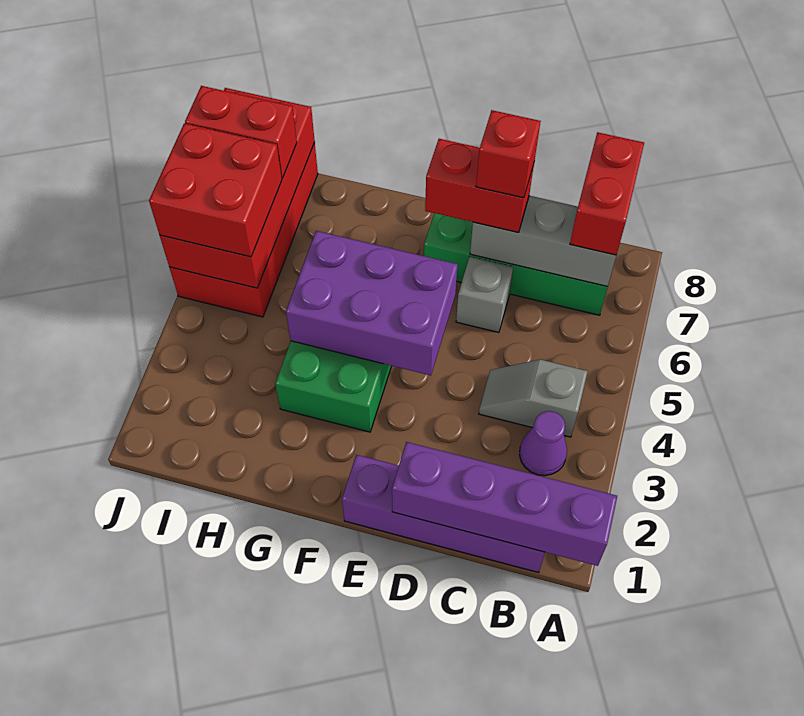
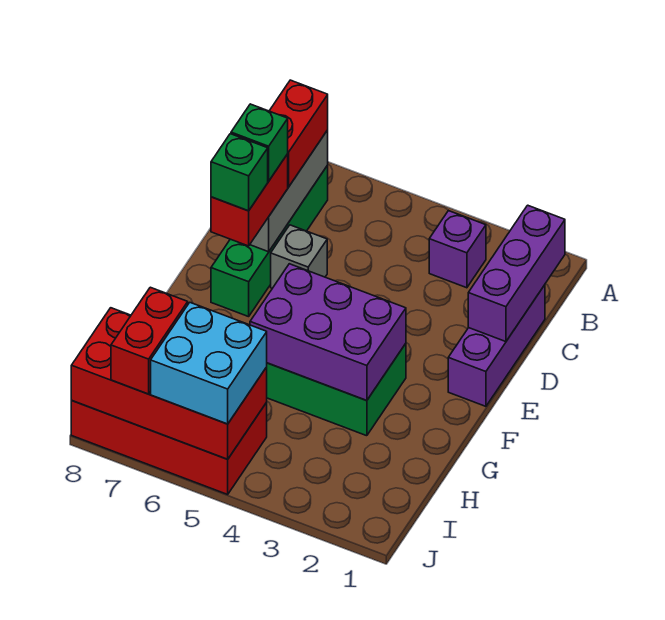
purple brick A1:D1 level 2 -> purple brick B1:D1 level 2
purple brick B1:E1 level 1 -> purple brick C1:E1 level 1
purple cone B3 level 1 -> purple brick B3 level 1
grey slope B4:C4 level 1 top B -> none
red brick B7:B8 level 3 -> red brick B7:C7 level 3
red brick D7 level 4 -> green brick D7 level 4
purple brick E4:G5 level 2 -> purple brick F3:G5 level 2
none -> green brick E7 level 4
red brick I5:J6 level 3 -> cyan brick I5:J6 level 3

